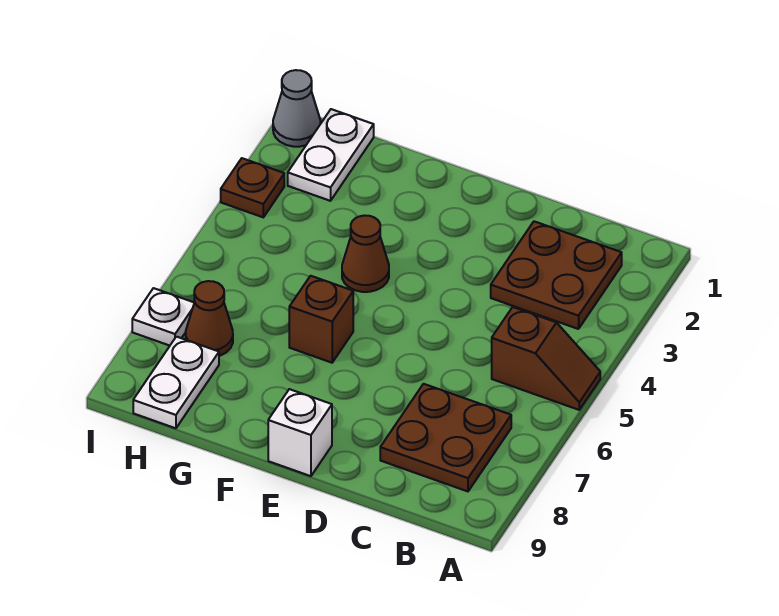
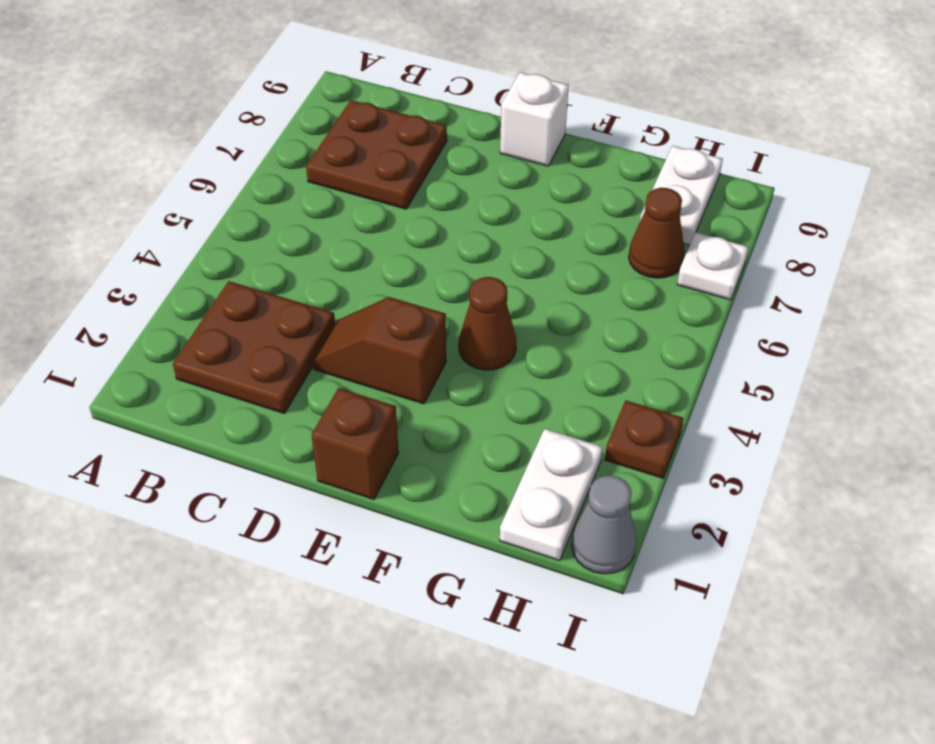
brown slope A5:B5 level 1 top B -> brown slope D3:E3 level 1 top E
brown brick F6 level 1 -> brown brick E1 level 1

